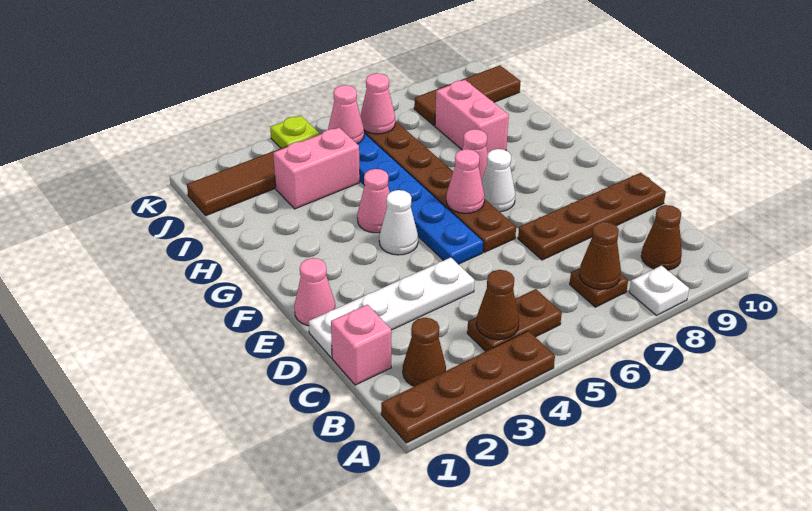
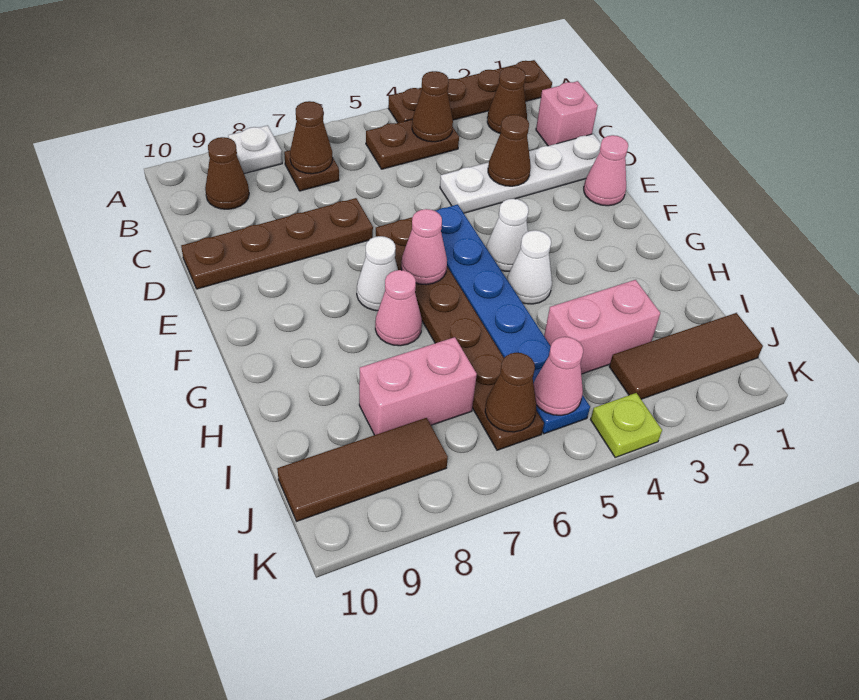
none -> brown cone D3 level 2
pink cone G4 level 1 -> white cone G4 level 1
pink brick H8:I8 level 1 -> pink brick I7:I8 level 1
pink cone J6 level 2 -> brown cone J6 level 2

